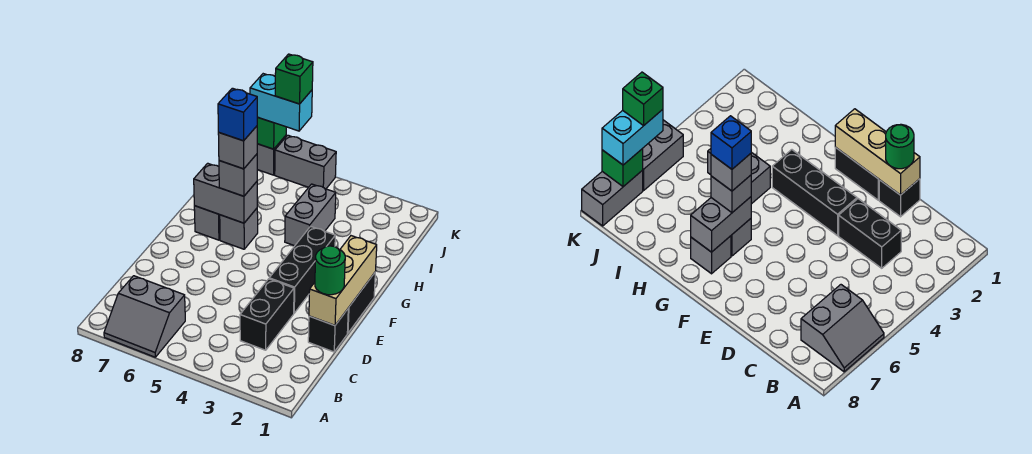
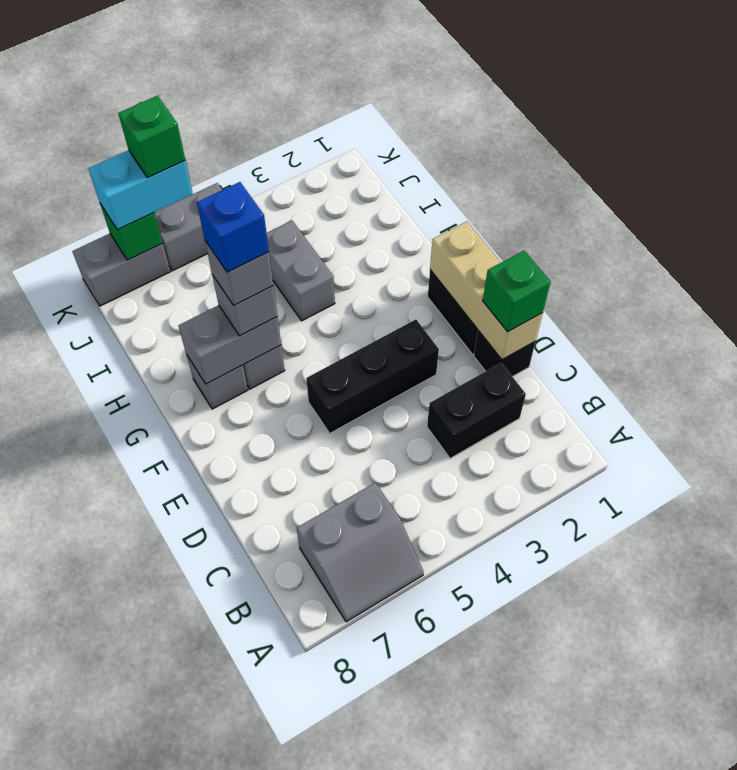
black brick C3:D3 level 1 -> black brick C2:C3 level 1
green round brick D1 level 3 -> green brick D1 level 3
black brick E3:G3 level 1 -> black brick E3:E5 level 1

